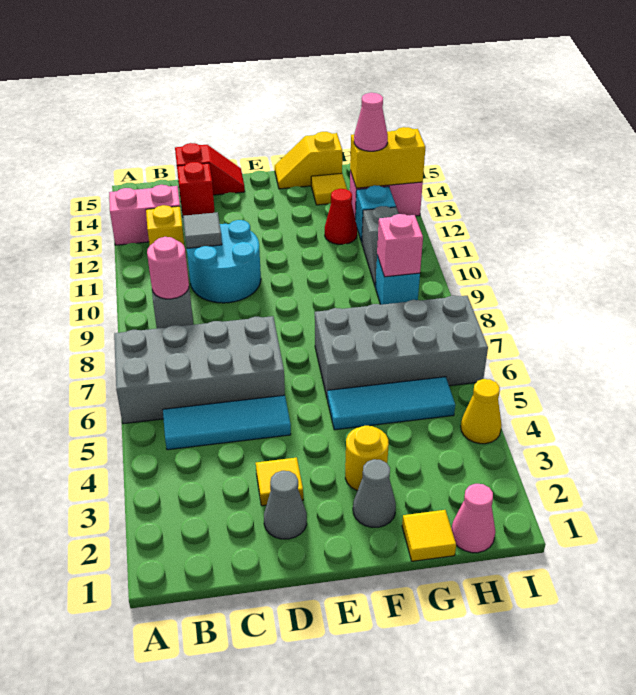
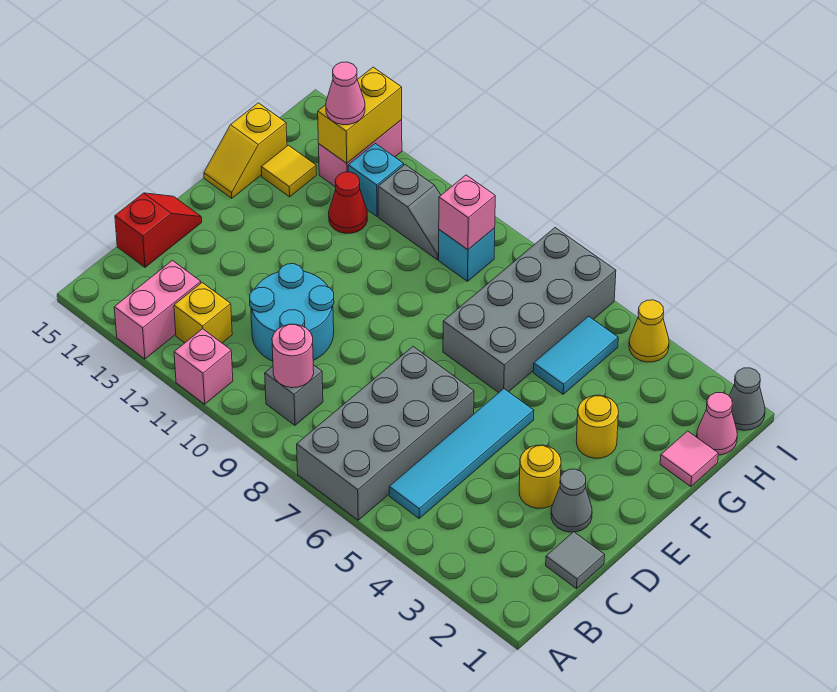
none -> pink brick A11 level 1
cyan tile B5:D5 level 1 -> cyan tile B5:E5 level 1
grey tile C11 level 2 -> grey tile C1 level 1
red brick C14 level 1 -> none
yellow tile D3 level 1 -> yellow round brick D3 level 1
grey cone F2 level 1 -> grey cone I1 level 1
cyan tile F5:H5 level 1 -> cyan tile G5:H5 level 1
yellow tile G1 level 1 -> pink tile G1 level 1

